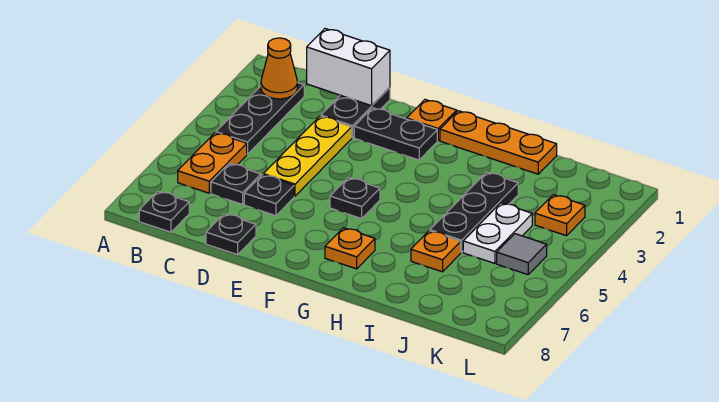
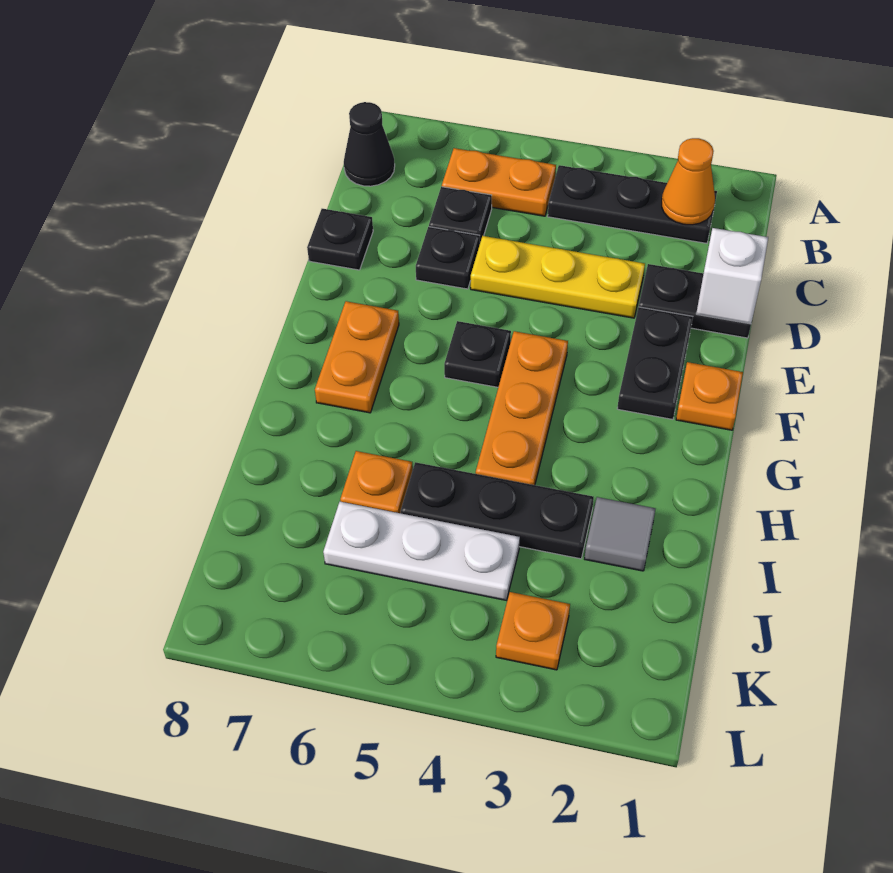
black plate B8 level 1 -> black cone B8 level 1
white brick C1:D1 level 2 -> white brick D1 level 2
orange plate G1:I1 level 1 -> orange plate F4:H4 level 1
orange plate G7 level 1 -> orange plate F7:G7 level 1
white plate J4:J5 level 1 -> white plate J4:J6 level 1
grey tile K5 level 1 -> grey tile I2 level 1

